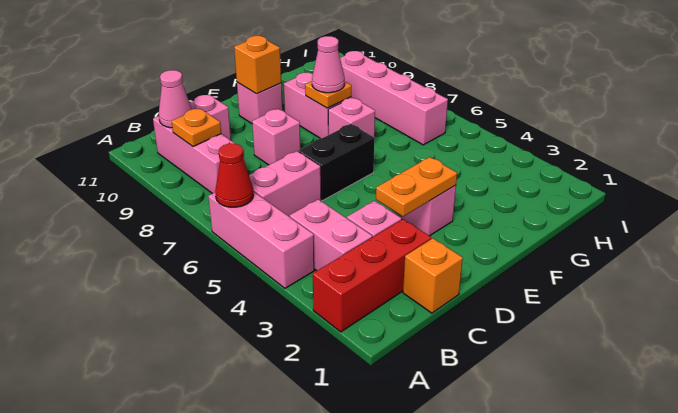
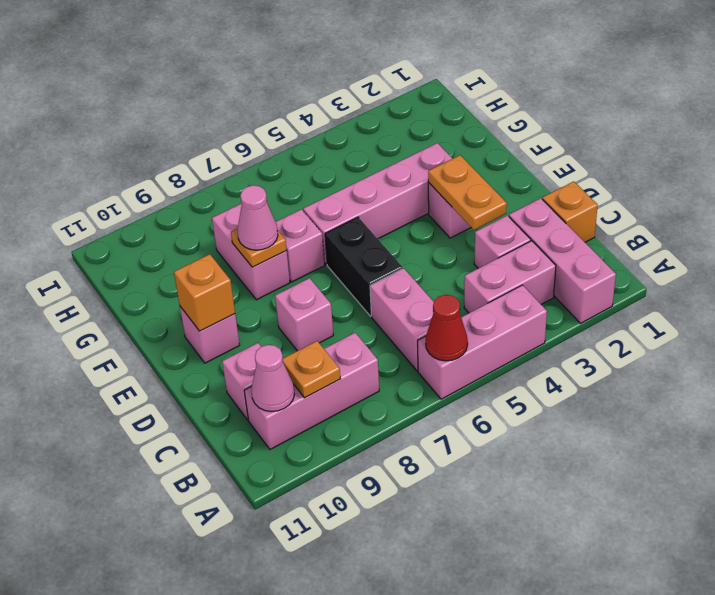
red brick A2:C2 level 1 -> pink brick A2:C2 level 1
pink brick F8:F9 level 1 -> pink brick F8:G8 level 1
pink brick H6:H9 level 1 -> pink brick F3:F6 level 1

